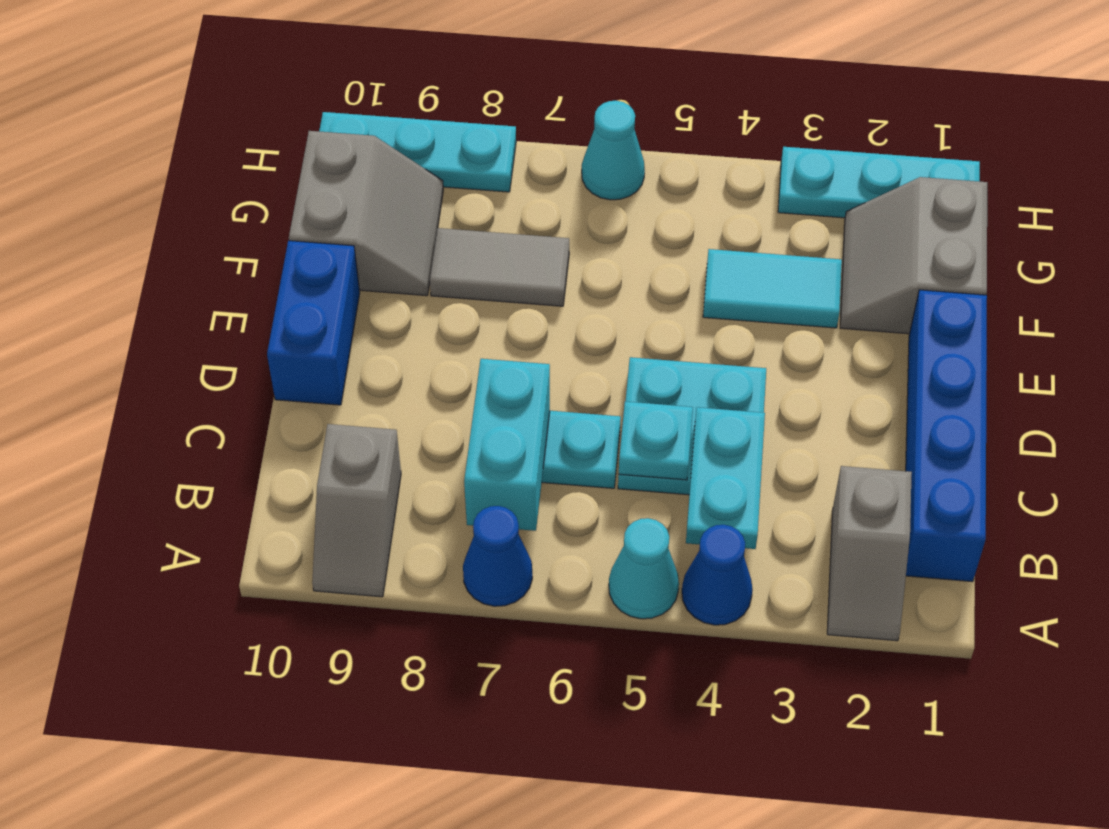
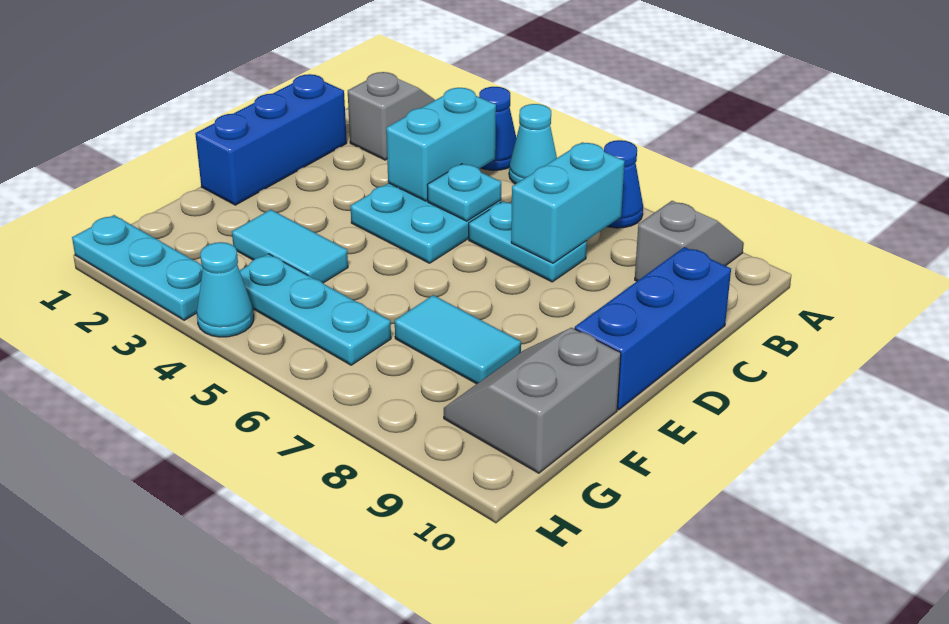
blue brick B1:E1 level 1 -> blue brick C1:E1 level 1
cyan plate B4:C4 level 2 -> cyan brick B4:C4 level 2
blue brick D10:E10 level 1 -> blue brick C10:E10 level 1
grey slope F1:G2 level 1 top 1 -> none
grey tile F7:F8 level 1 -> cyan tile F7:F8 level 1
cyan cone H6 level 1 -> cyan cone H4 level 1
cyan plate H8:H10 level 1 -> cyan plate G4:G6 level 1

